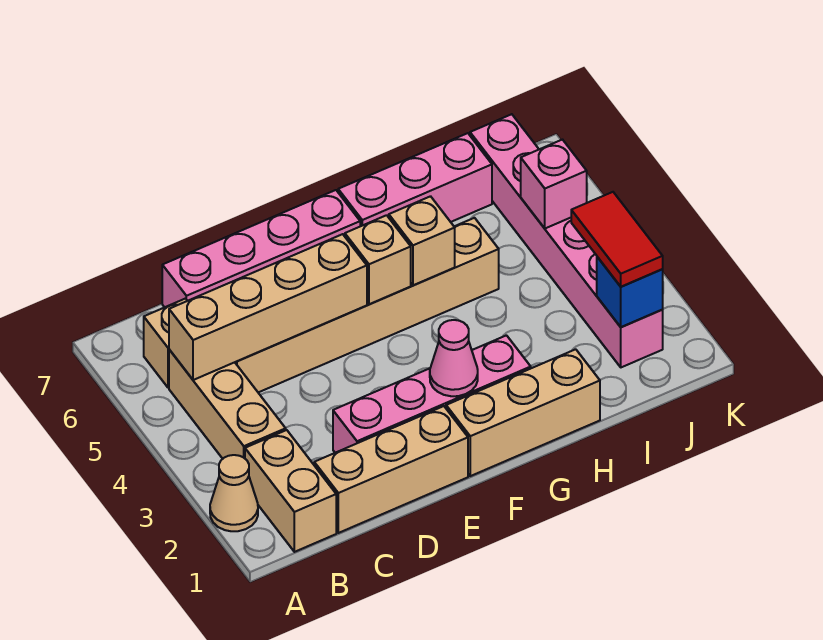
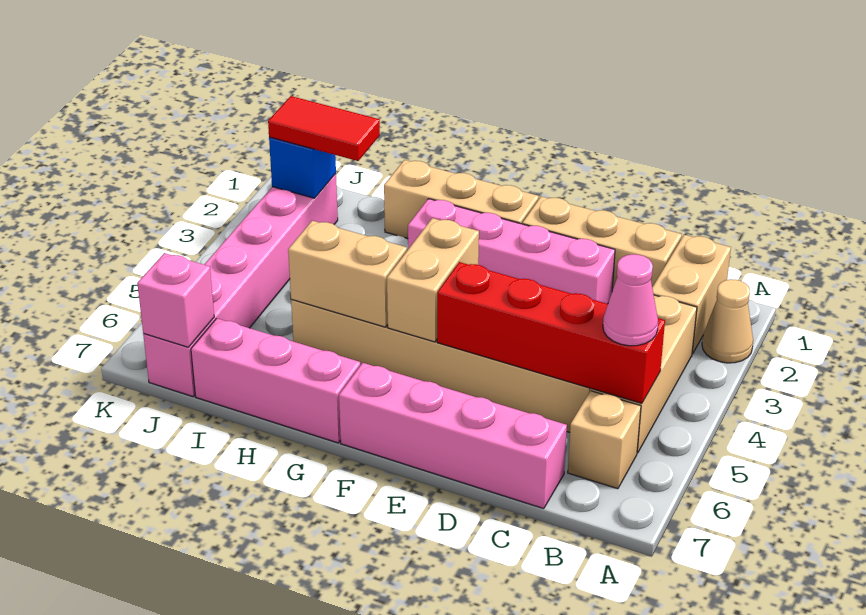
tan brick B5:E5 level 2 -> red brick B5:E5 level 2
pink cone F2 level 2 -> pink cone B5 level 3
tan brick F5 level 2 -> tan brick F4:F5 level 2
tan brick G5 level 2 -> tan brick G5:H5 level 2
red tile J2:J3 level 3 -> red tile I2:J2 level 3
pink brick J5 level 2 -> pink brick J7 level 2

